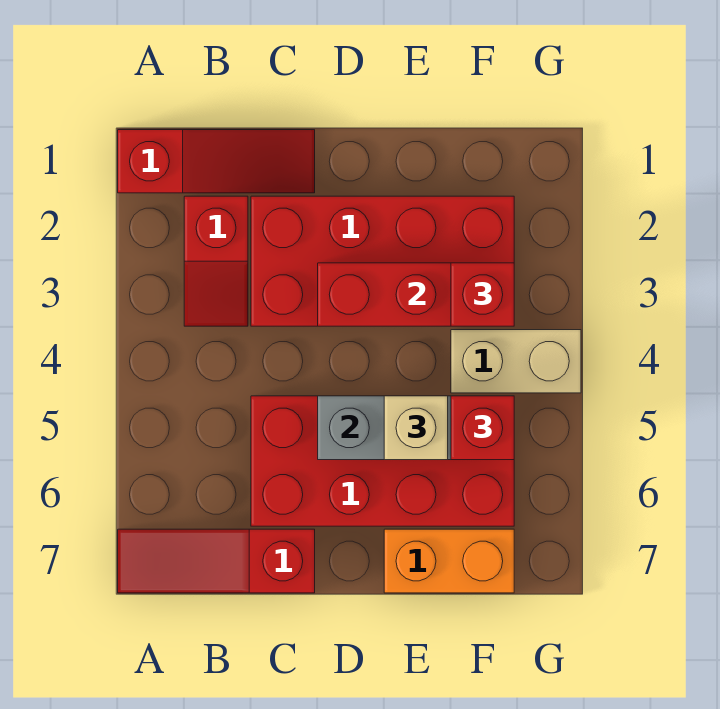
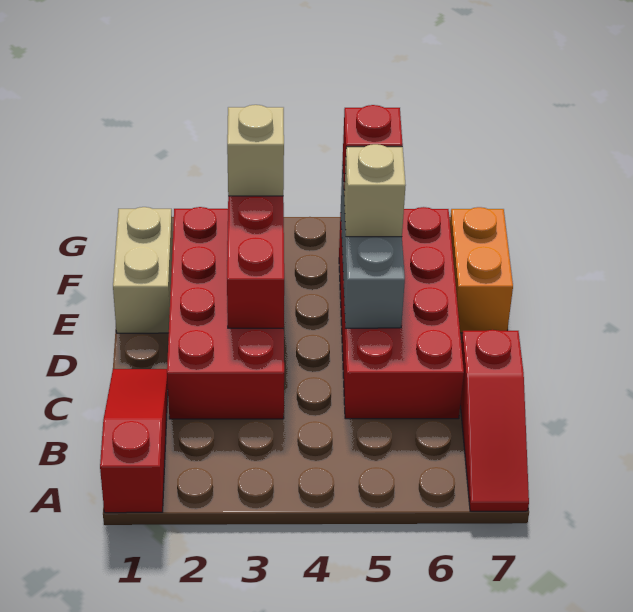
red slope B2:B3 level 1 top 2 -> none
red brick F3 level 3 -> tan brick F3 level 3
tan brick F4:G4 level 1 -> tan brick E1:F1 level 1

